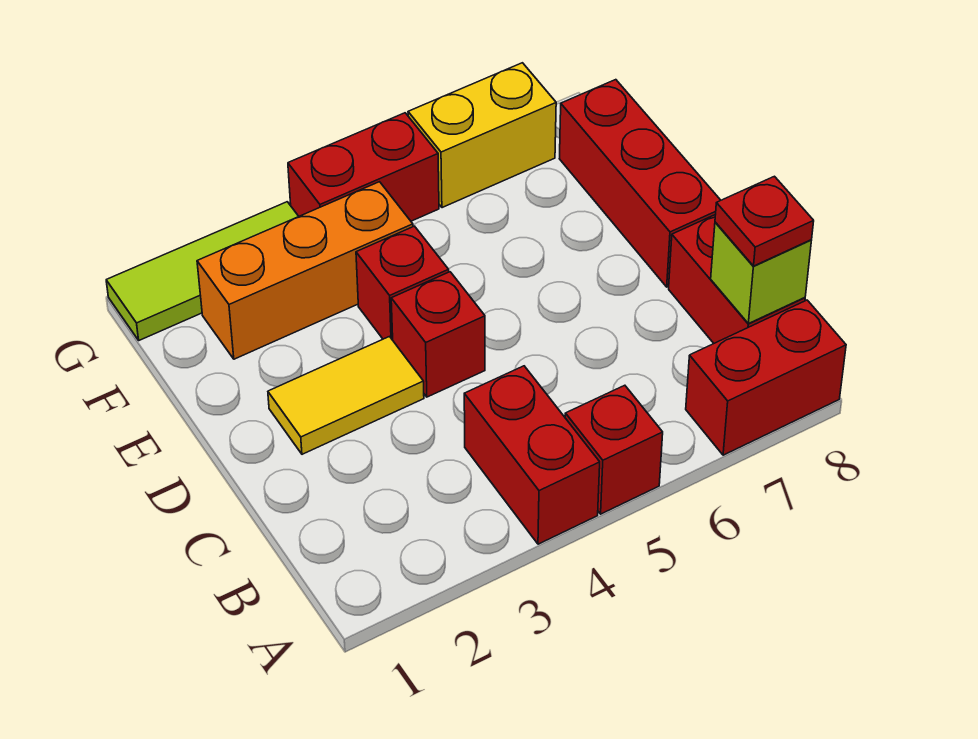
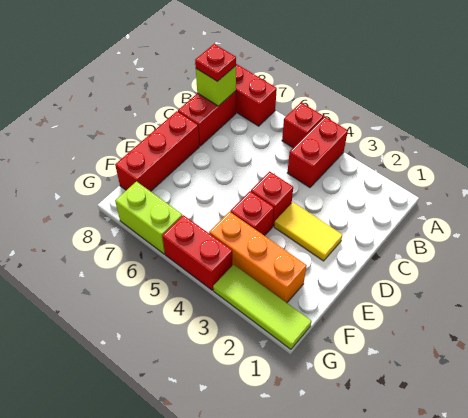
yellow brick G6:G7 level 1 -> lime brick G6:G7 level 1

